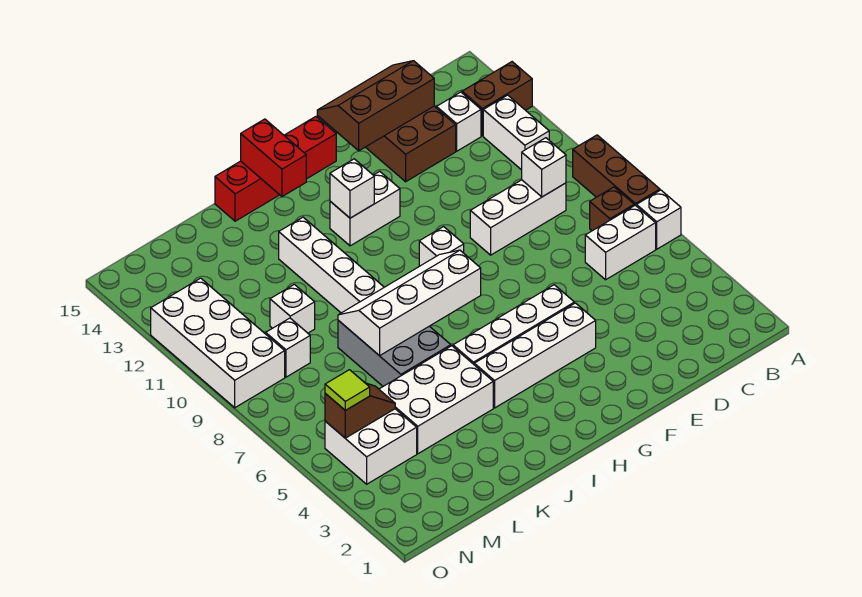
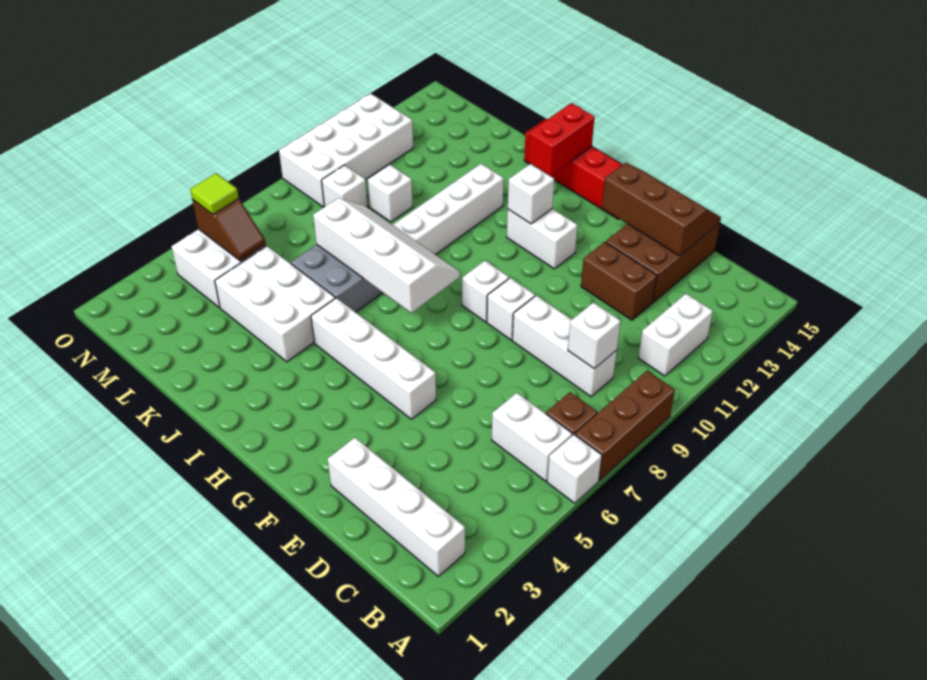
brown brick A13:B13 level 1 -> brown brick D12:E12 level 1
white brick C13 level 1 -> white brick F9 level 1
white brick F4:I4 level 1 -> white brick B2:E2 level 1

